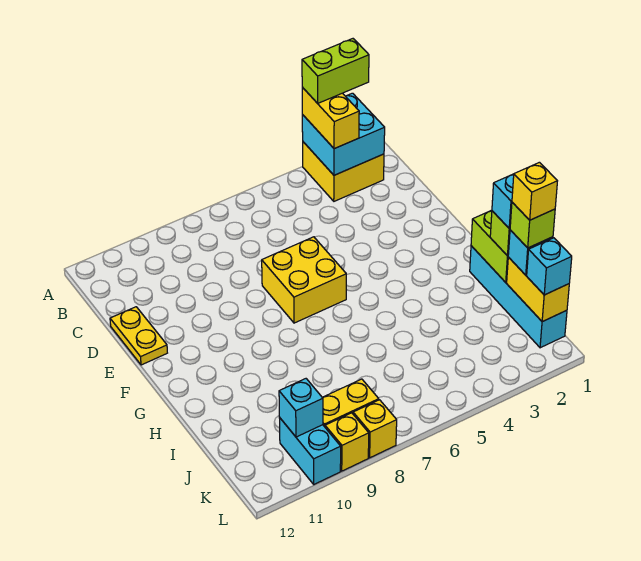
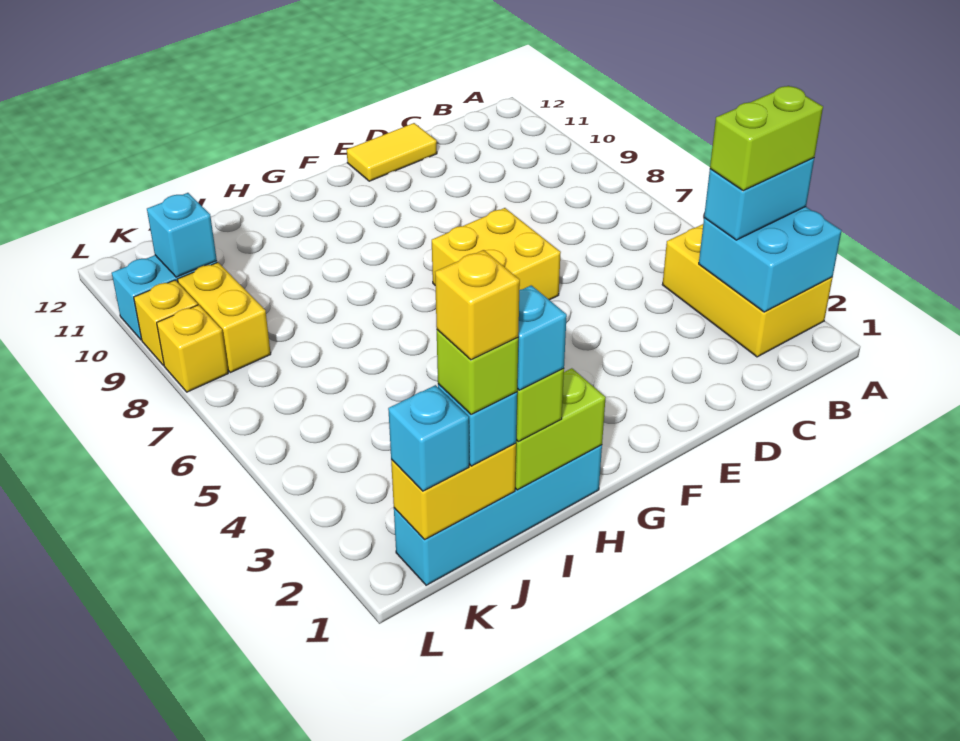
yellow brick A2:B3 level 1 -> yellow brick A2:B4 level 1
lime brick A2:A3 level 4 -> lime brick A3:B3 level 4
yellow brick A3:B3 level 3 -> cyan brick A3:B3 level 3
yellow plate D12:E12 level 1 -> yellow tile D12:E12 level 1

